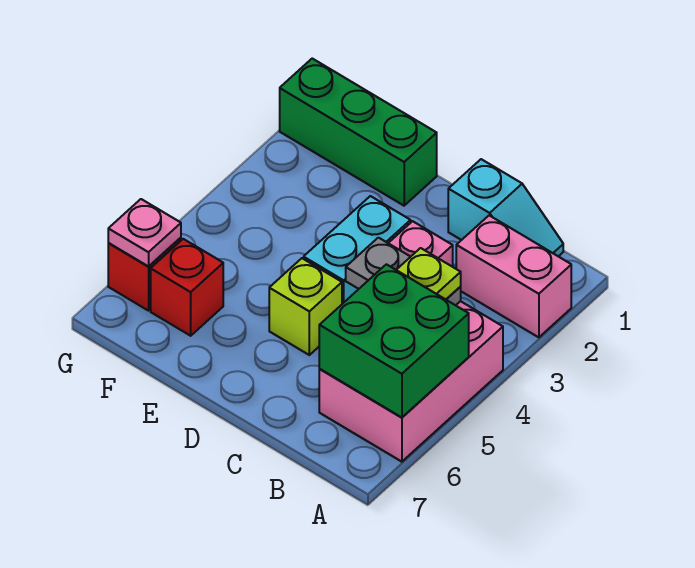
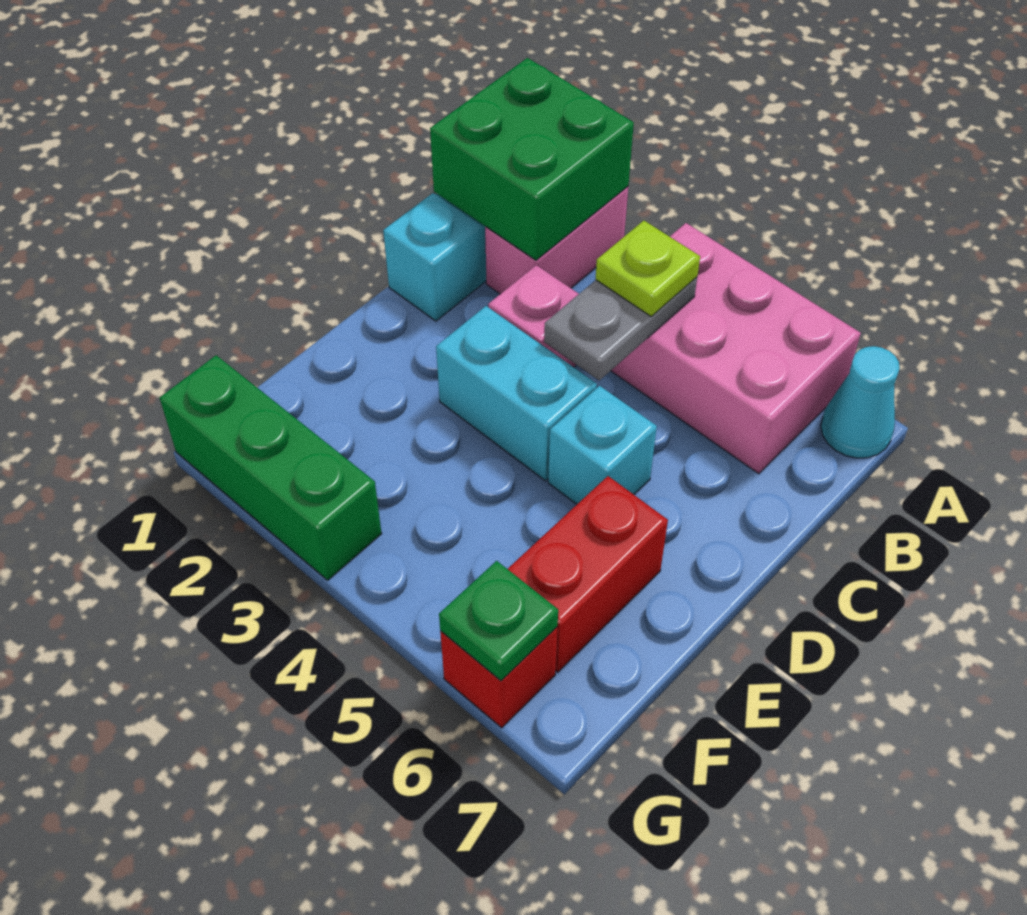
green brick A5:B6 level 2 -> green brick A1:B2 level 2
none -> cyan cone A7 level 1
lime brick D5 level 1 -> cyan brick D5 level 1
green brick E1:G1 level 1 -> green brick G1:G3 level 1
red brick F6 level 1 -> red brick E6:F6 level 1
pink plate G6 level 2 -> green plate G6 level 2

